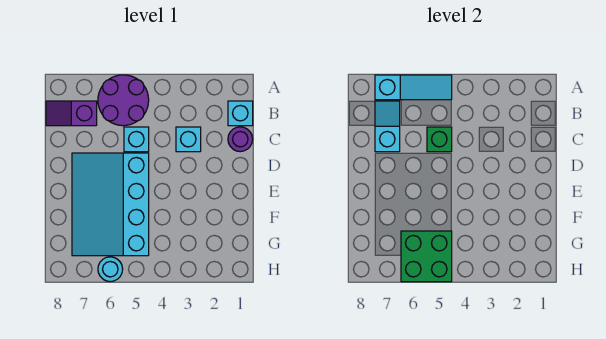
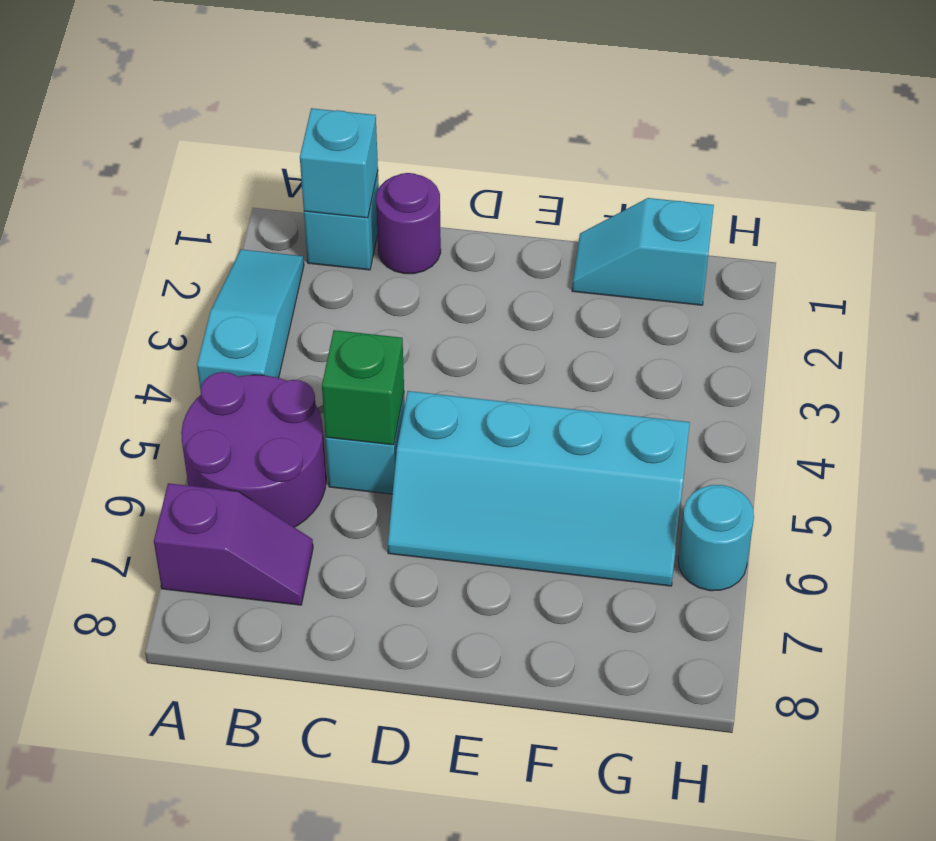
cyan slope A5:A7 level 2 top 7 -> cyan slope A2:A4 level 1 top 4
purple slope B7:B8 level 1 top 7 -> purple slope A7:B7 level 1 top A
cyan slope B7:C7 level 2 top C -> cyan slope F1:G1 level 1 top G
cyan brick C3 level 1 -> cyan brick B1 level 2
cyan slope D5:G7 level 1 top 5 -> cyan slope D5:G6 level 1 top 5
green brick G5:H6 level 2 -> none

